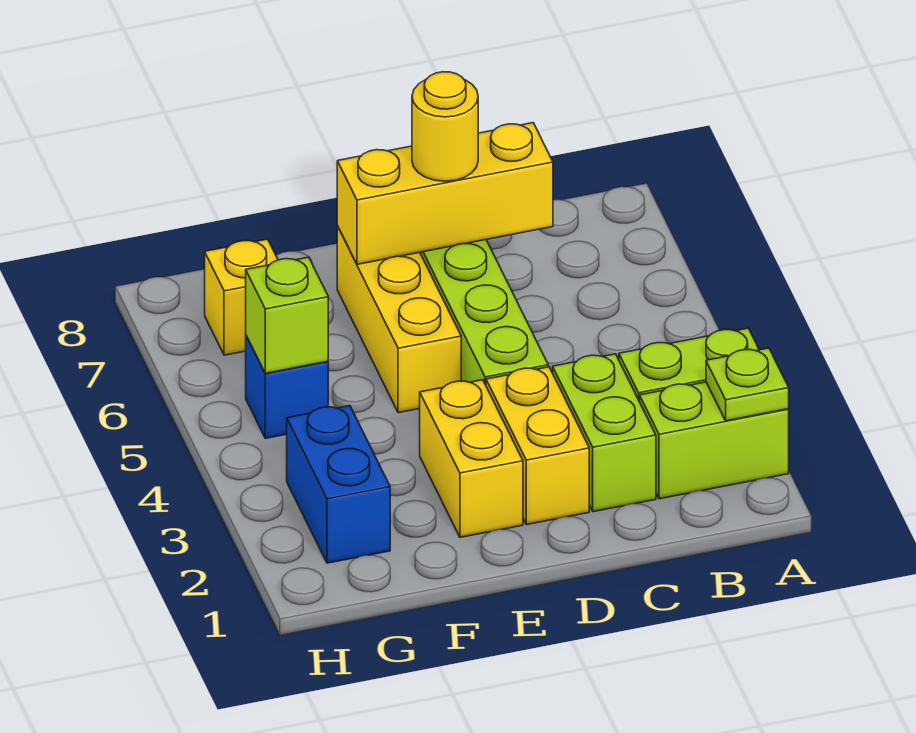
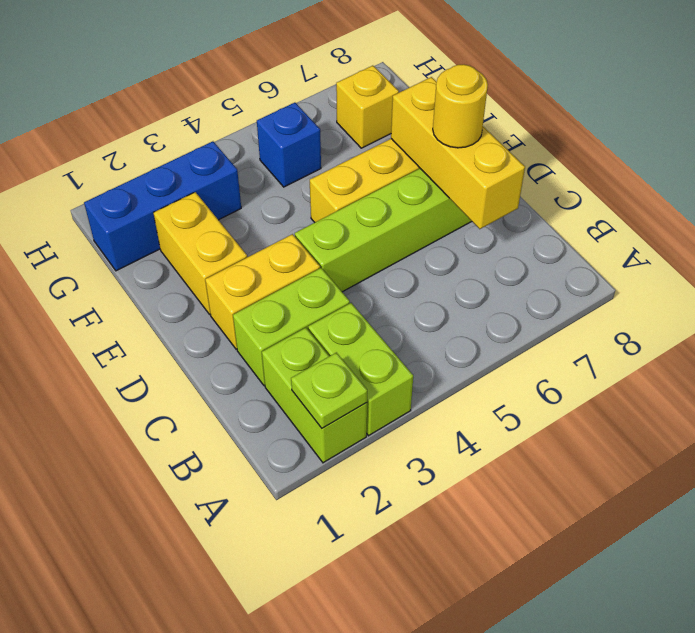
yellow brick E2:E3 level 1 -> yellow brick E2:F2 level 1
blue brick G2:G3 level 1 -> blue brick G1:G3 level 1
lime brick G5 level 2 -> none

